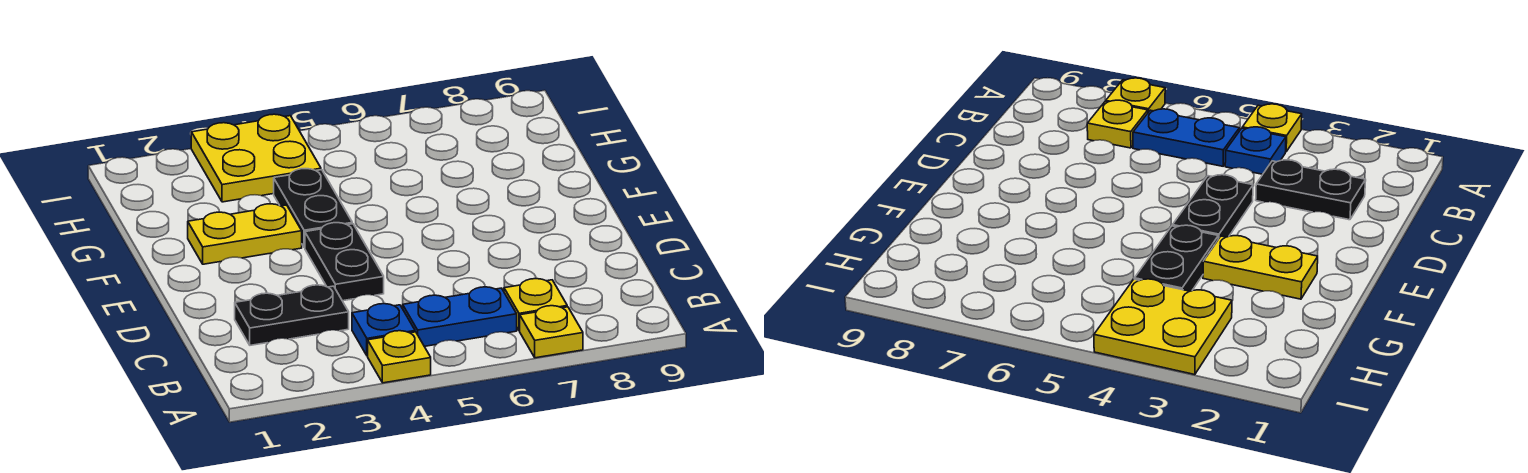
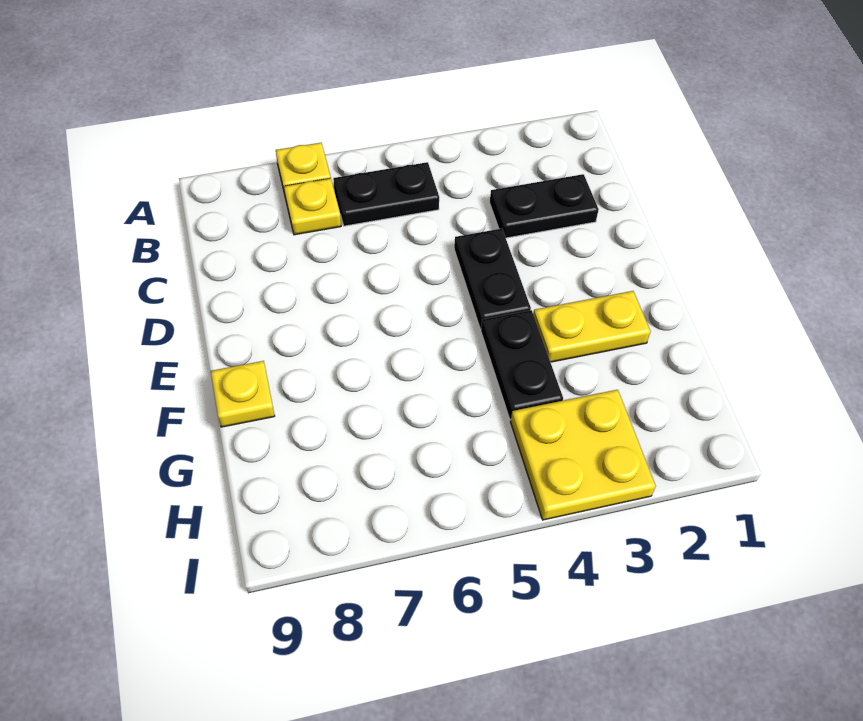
yellow plate A4 level 1 -> yellow plate F9 level 1
blue plate B4 level 1 -> none
blue plate B5:B6 level 1 -> black plate B5:B6 level 1

